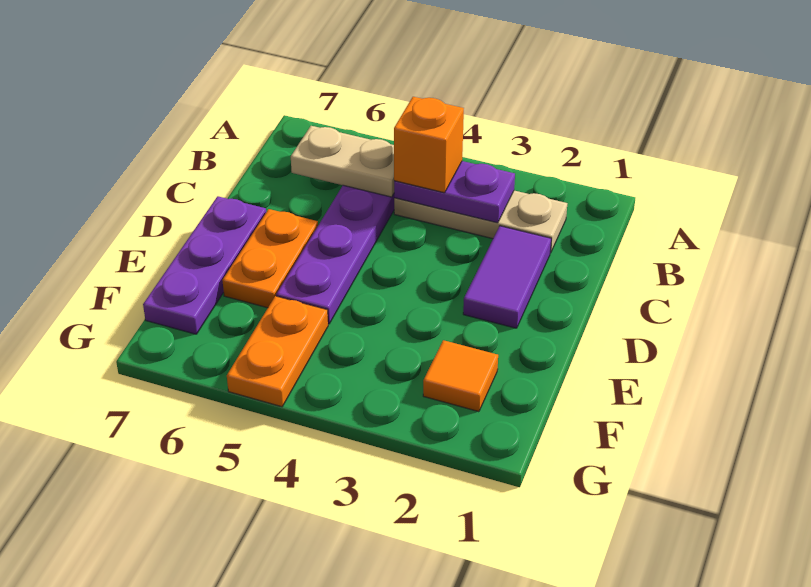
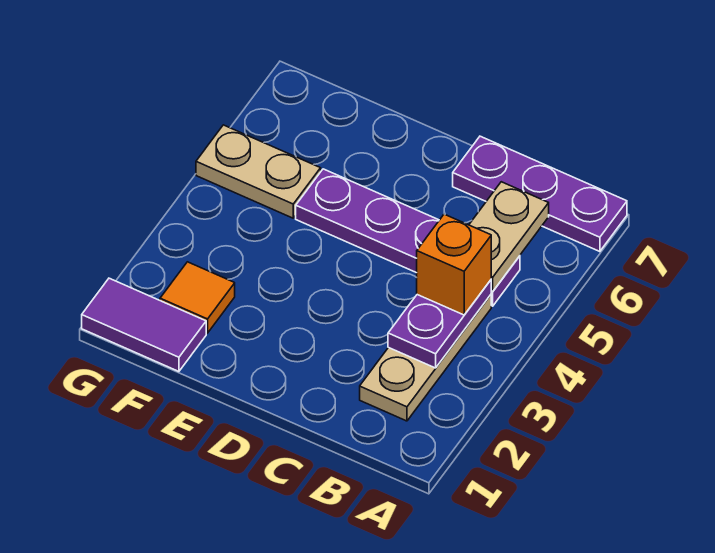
purple tile C2:D2 level 1 -> purple tile F1:G1 level 1
orange plate D6:E6 level 1 -> none
purple plate D7:F7 level 1 -> purple plate A7:C7 level 1
orange plate F5:G5 level 1 -> tan plate F5:G5 level 1

